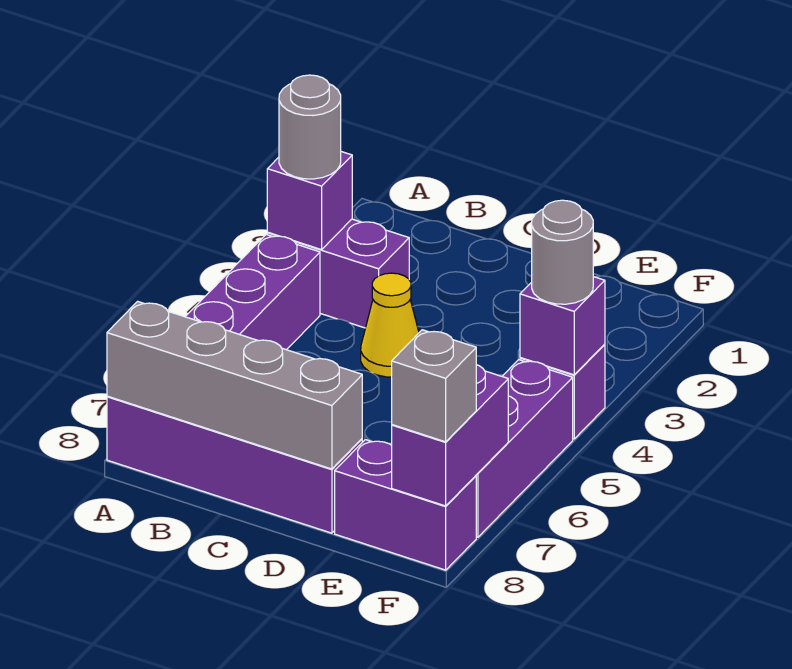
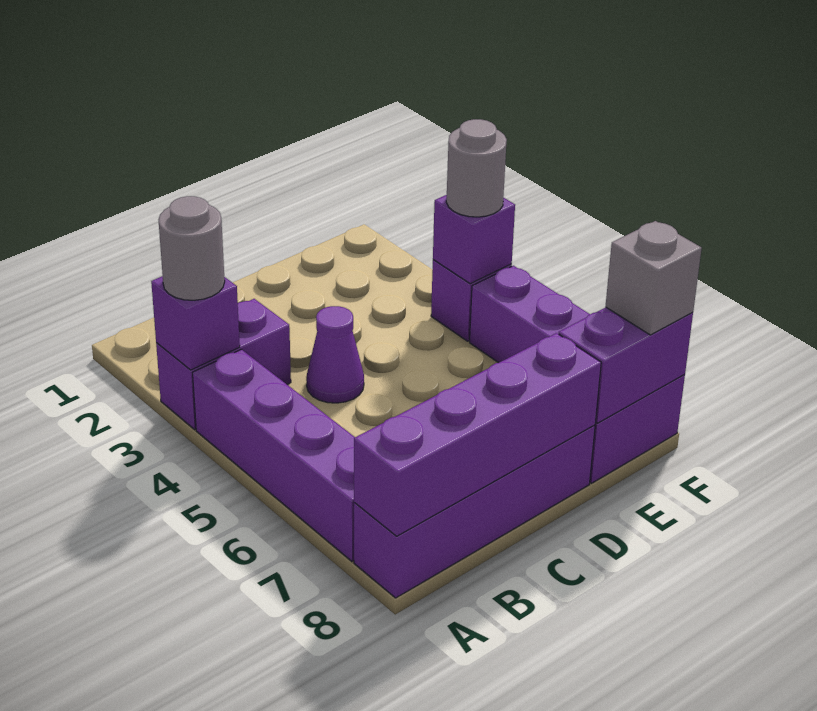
grey brick A8:D8 level 2 -> purple brick A8:D8 level 2
yellow cone C4 level 1 -> purple cone C4 level 1
purple brick F7:F8 level 2 -> purple brick E8:F8 level 2

